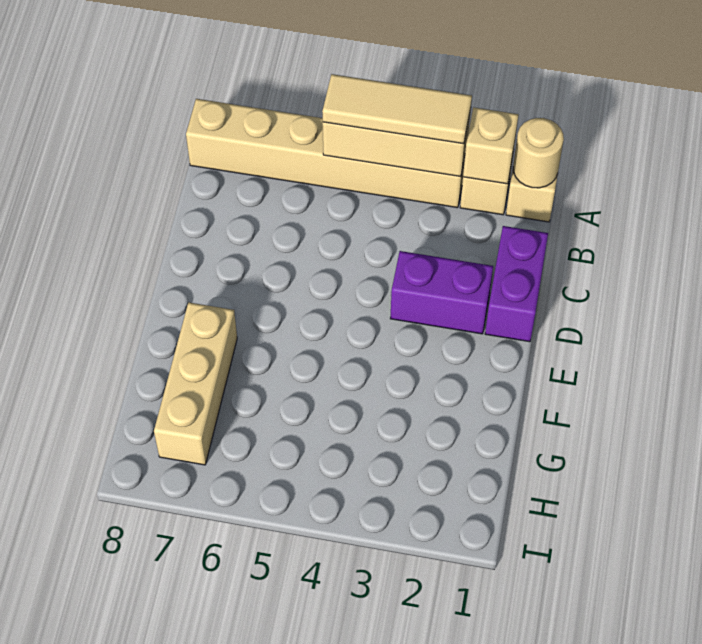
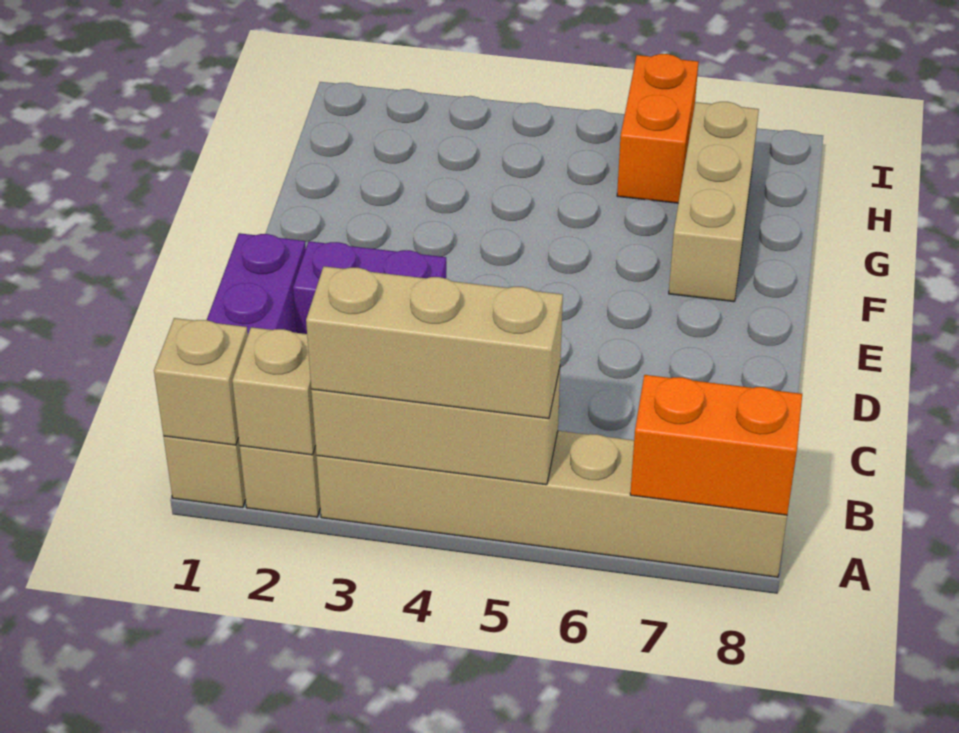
tan round brick A1 level 2 -> tan brick A1 level 2
tan tile A3:A5 level 3 -> tan brick A3:A5 level 3
none -> orange brick A7:A8 level 2
none -> orange brick H6:I6 level 1

